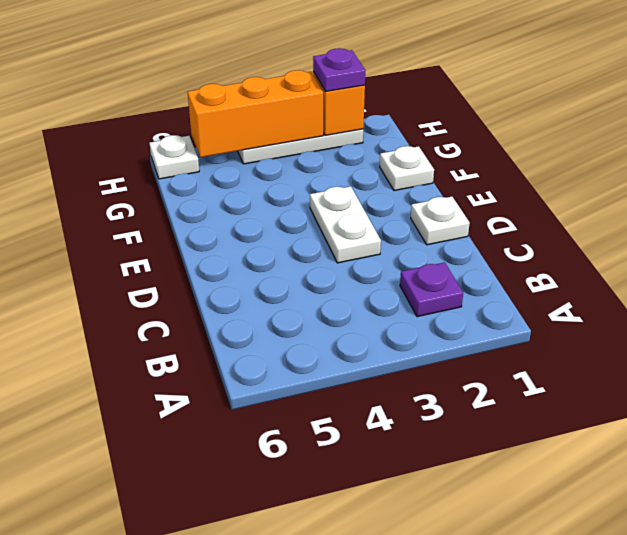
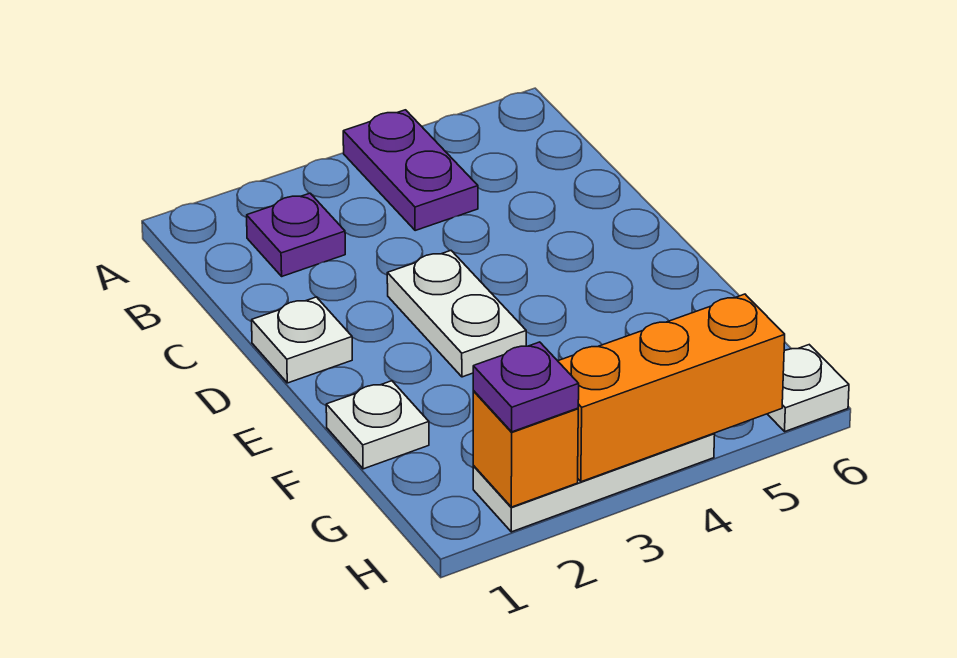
none -> purple plate A4:B4 level 1

